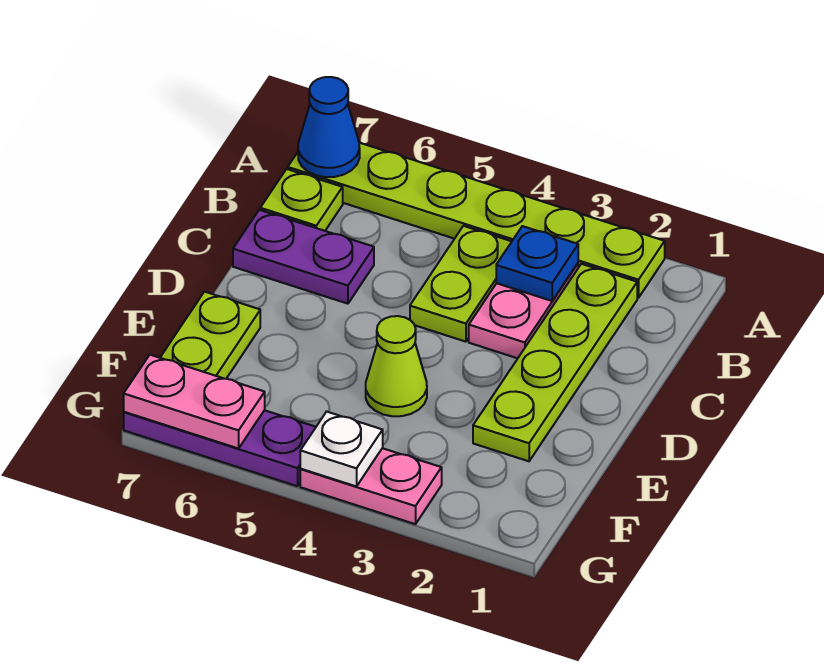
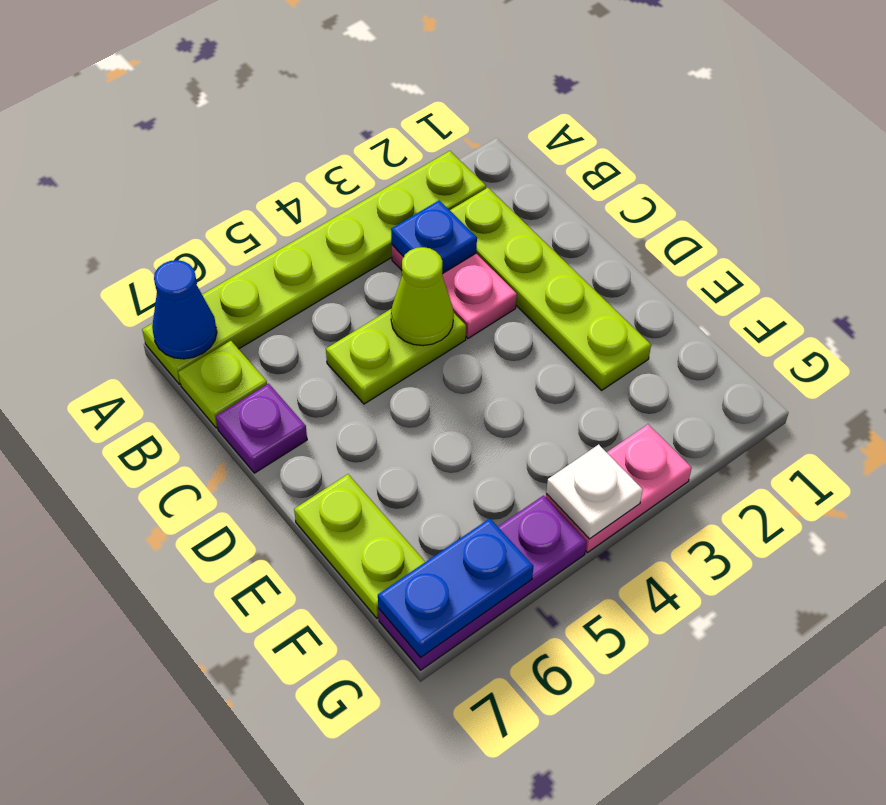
lime plate B4:C4 level 1 -> lime plate C4:C5 level 1
purple plate C6:C7 level 1 -> purple plate C7 level 1
lime cone E4 level 1 -> lime cone C4 level 2
pink plate G6:G7 level 2 -> blue plate G6:G7 level 2

